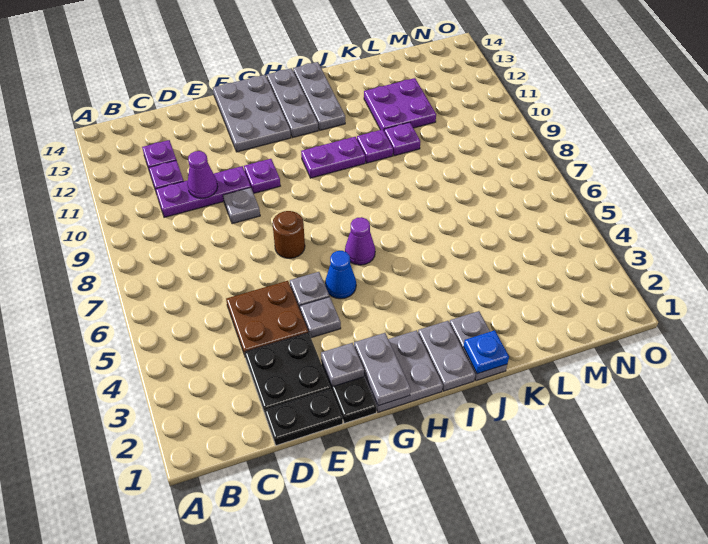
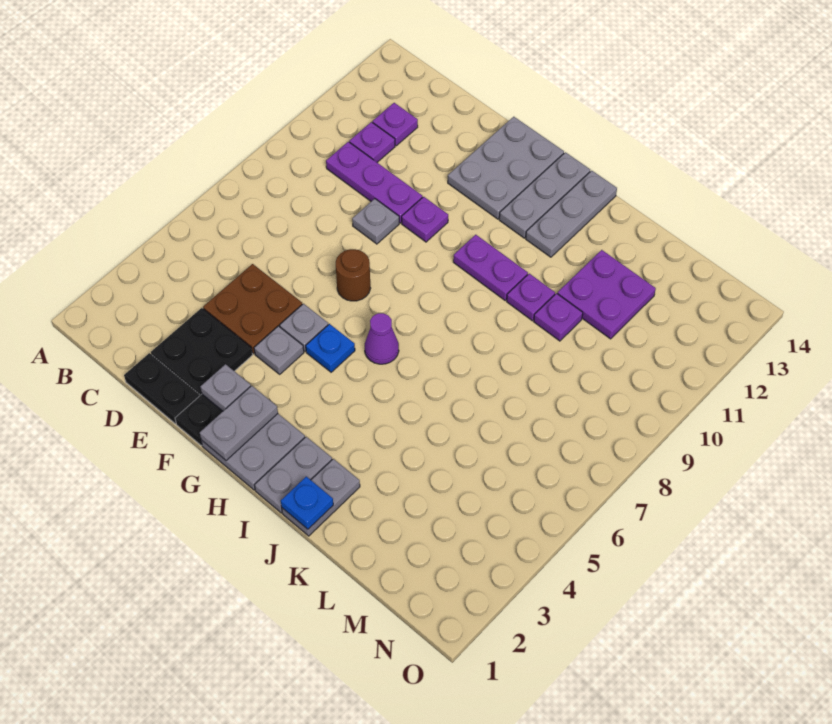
purple cone D10 level 2 -> none
blue cone G5 level 1 -> blue plate G5 level 1

